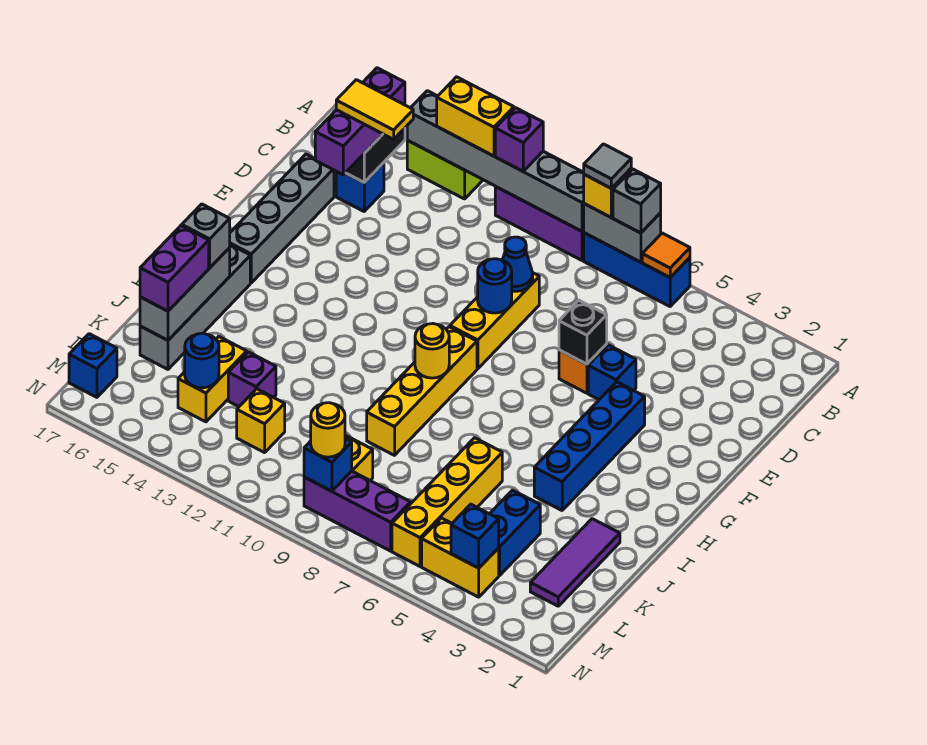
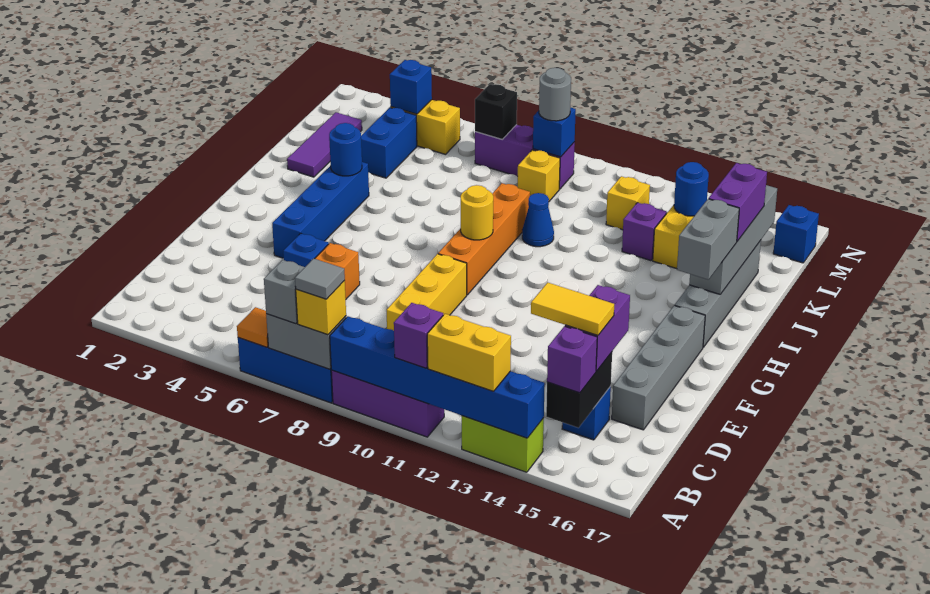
grey brick A9:A14 level 2 -> blue brick A9:A14 level 2
blue cone D9 level 2 -> blue cone J10 level 1
black brick E6 level 2 -> black brick M7 level 2
blue round brick E9 level 2 -> blue round brick I4 level 2
yellow brick G9:J9 level 1 -> orange brick G9:J9 level 1
grey brick I16:K16 level 2 -> grey brick I16:L16 level 2
grey brick I16 level 3 -> grey brick H16:I16 level 3
yellow brick J6:M6 level 1 -> none
yellow round brick M9 level 3 -> grey round brick M9 level 3

